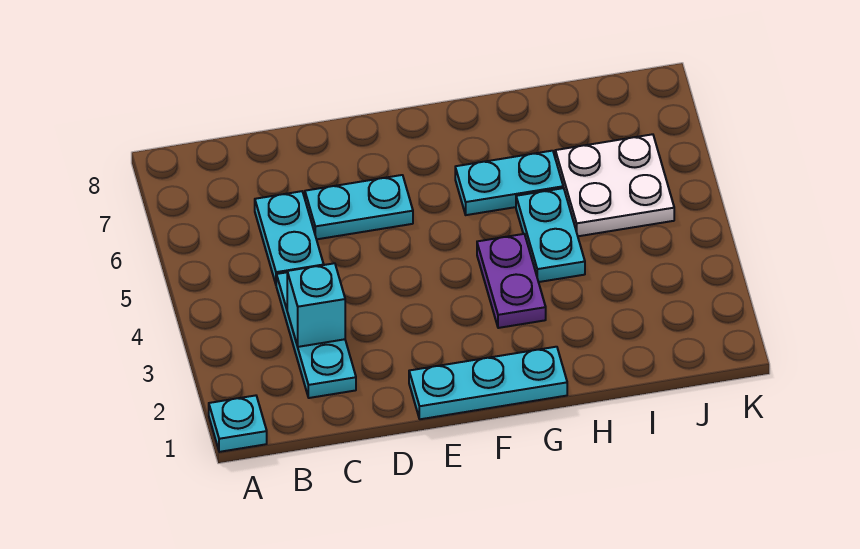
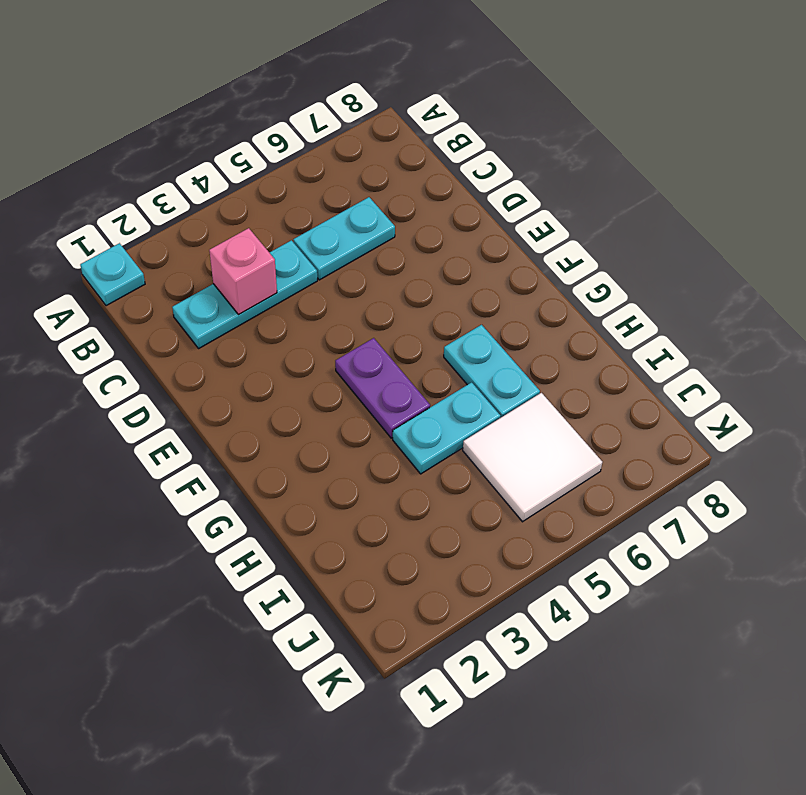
cyan brick C3 level 2 -> pink brick C3 level 2
cyan plate D6:E6 level 1 -> none
cyan plate E1:G1 level 1 -> none
purple plate G3:G4 level 1 -> purple plate F4:G4 level 1
white plate I5:J6 level 1 -> white tile I5:J6 level 1

